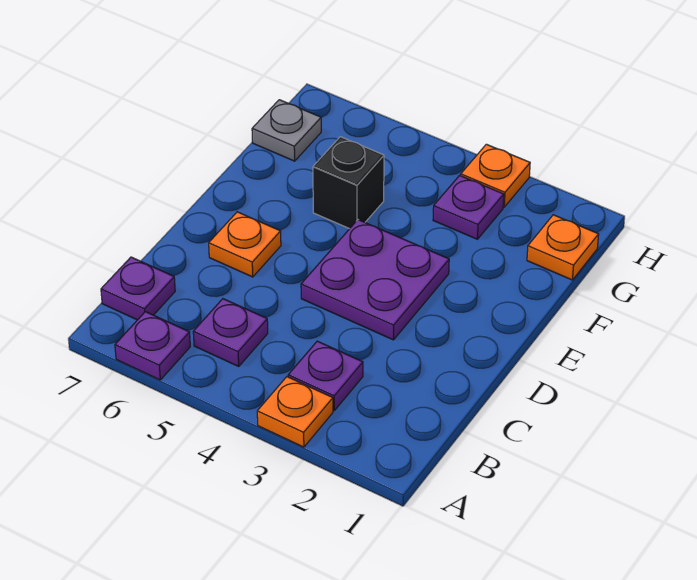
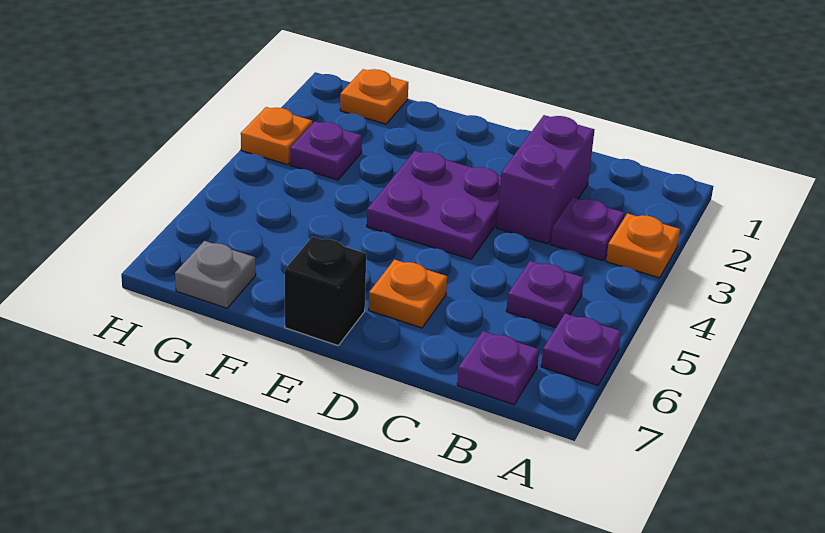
none -> purple brick C2:C3 level 1
black brick F5 level 1 -> black brick E7 level 1

